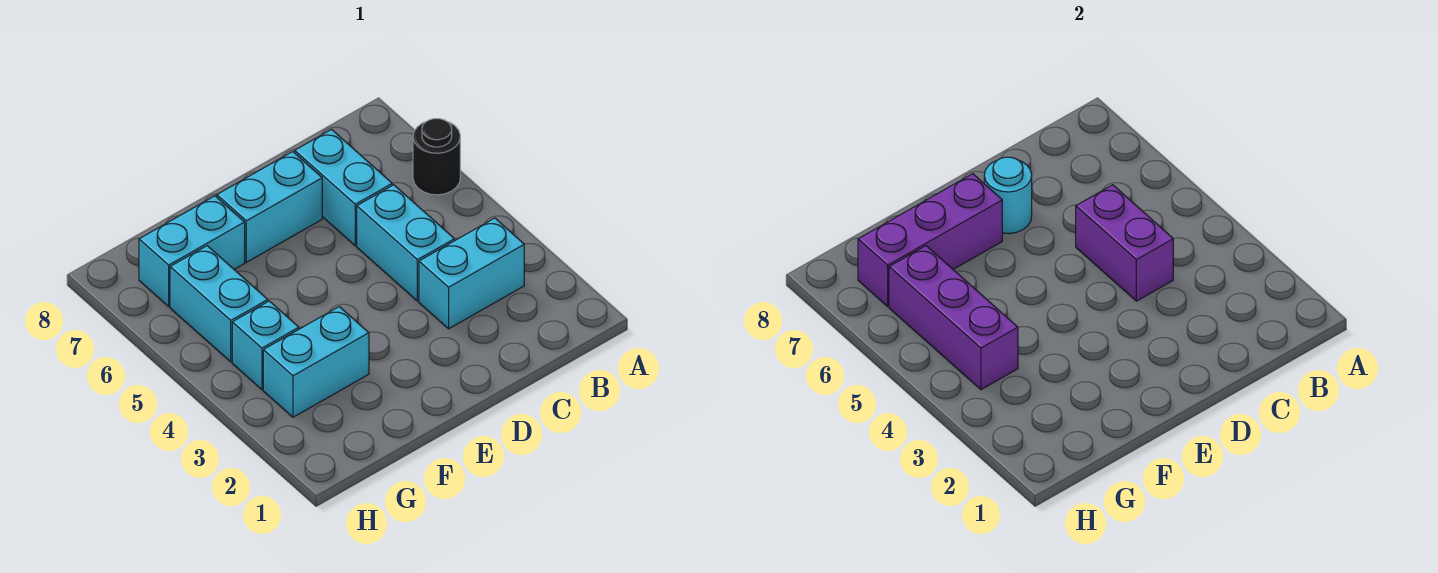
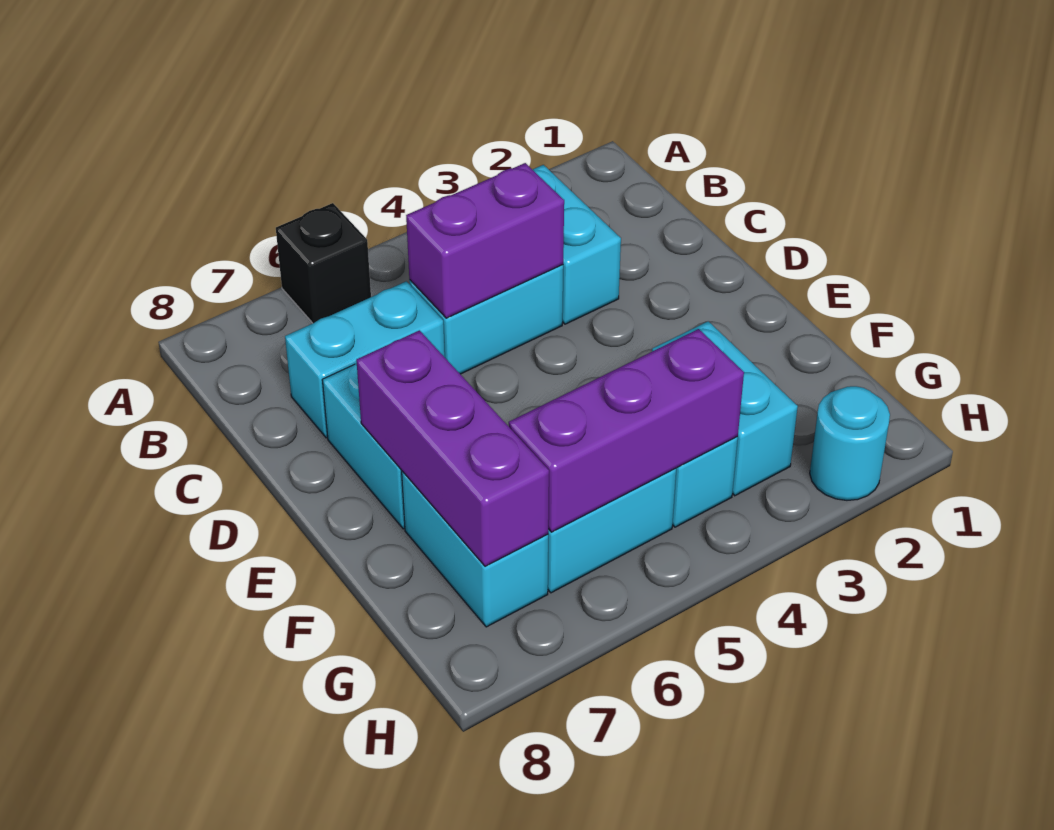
black round brick A6 level 1 -> black brick A6 level 1
cyan round brick D7 level 2 -> cyan round brick H2 level 1

